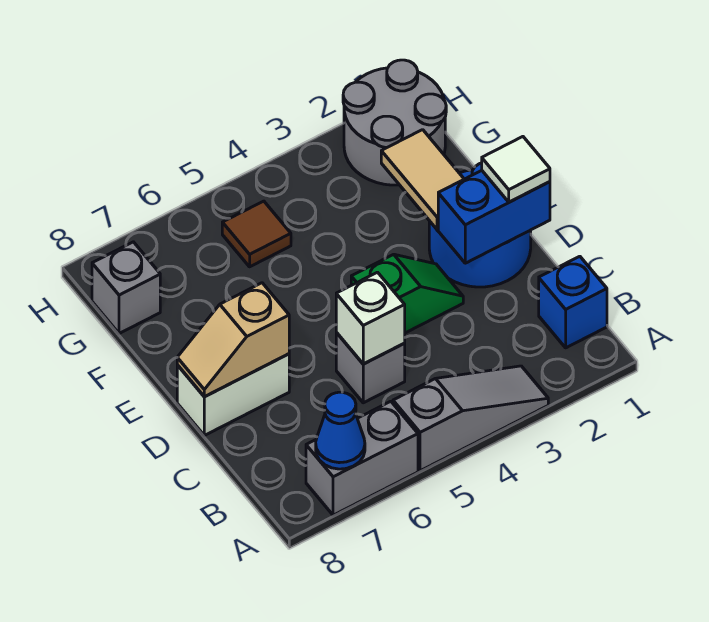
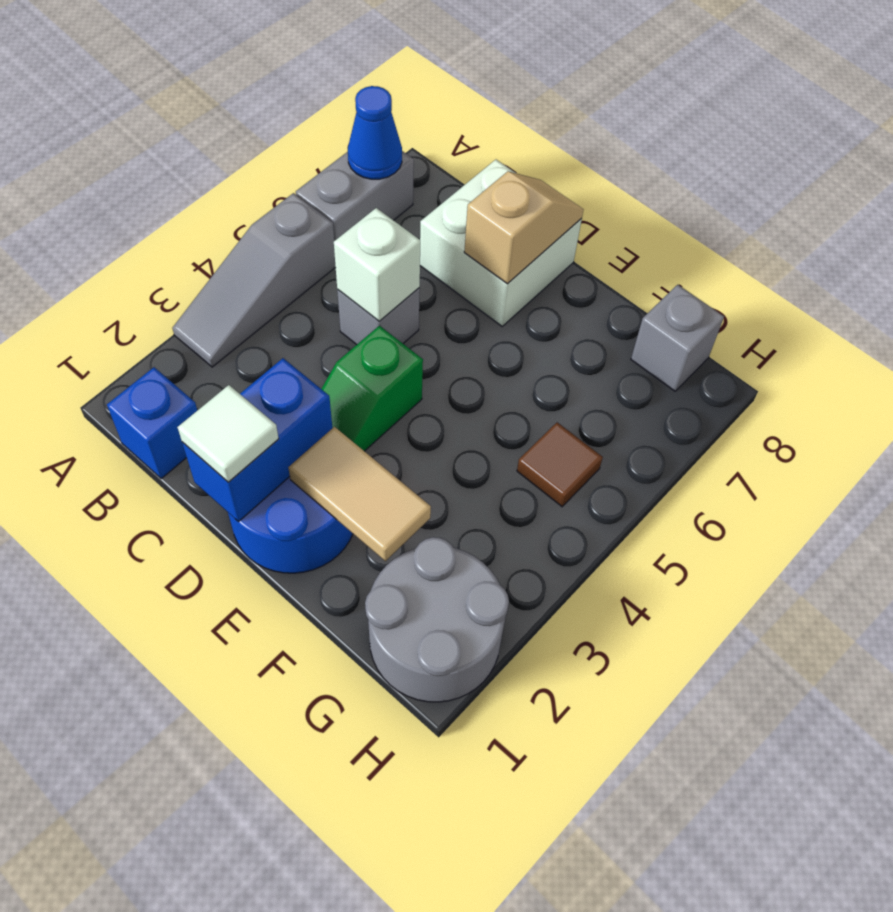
white brick D7:D8 level 1 -> white brick C7:D8 level 1

